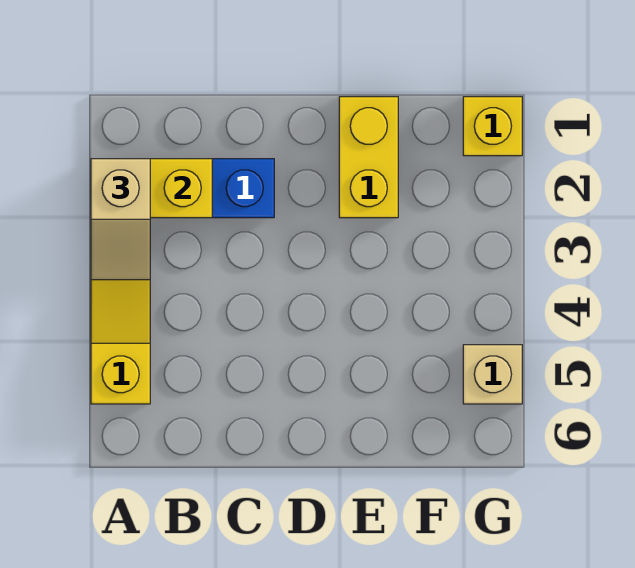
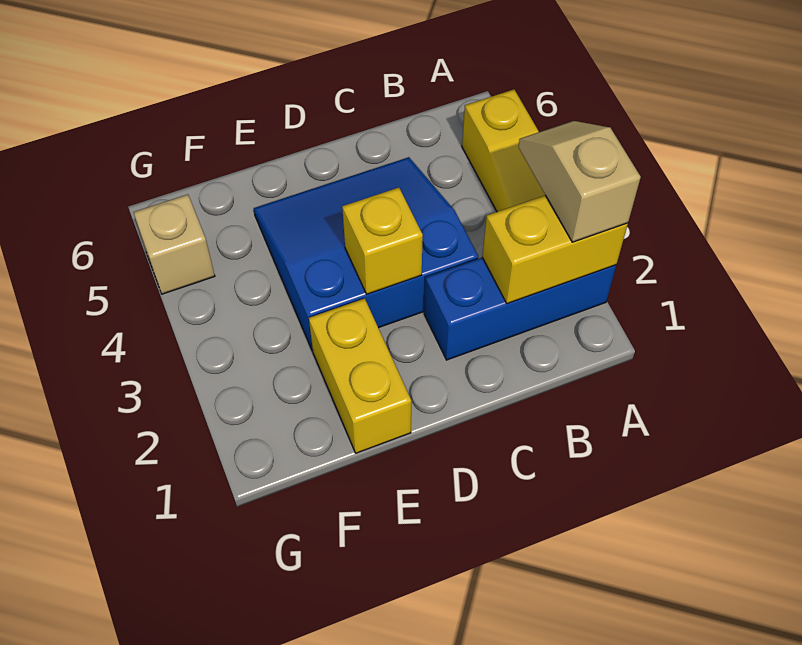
none -> blue slope C3:E5 level 1 top 3
yellow brick G1 level 1 -> yellow brick D3 level 2

